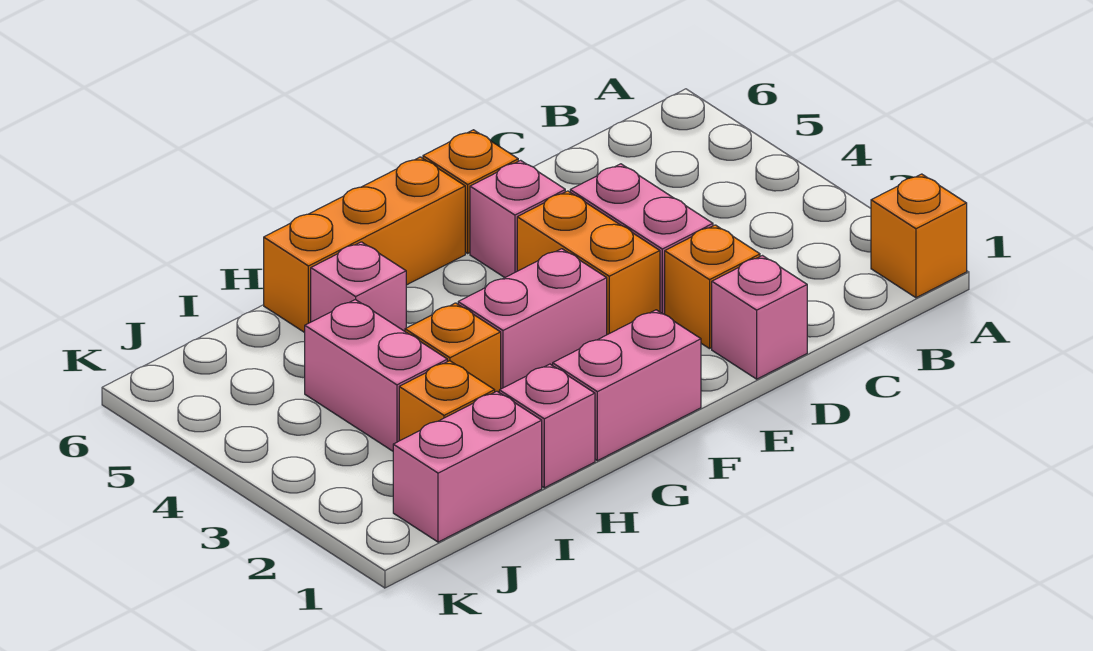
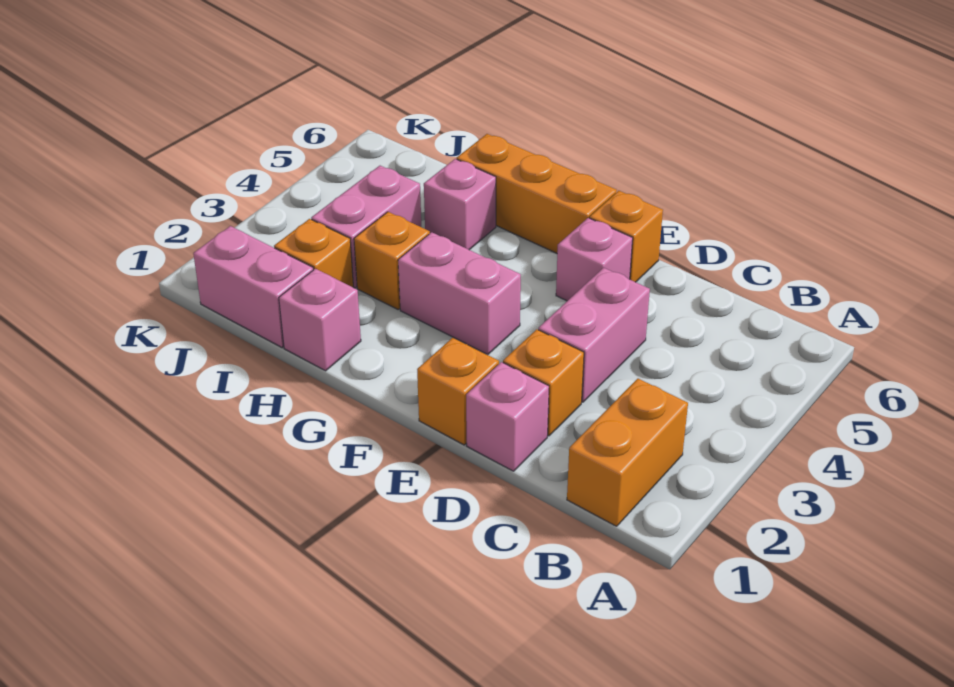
orange brick A1 level 1 -> orange brick E1 level 1
orange brick E3:E4 level 1 -> orange brick B1:B2 level 1
pink brick F1:G1 level 1 -> none

